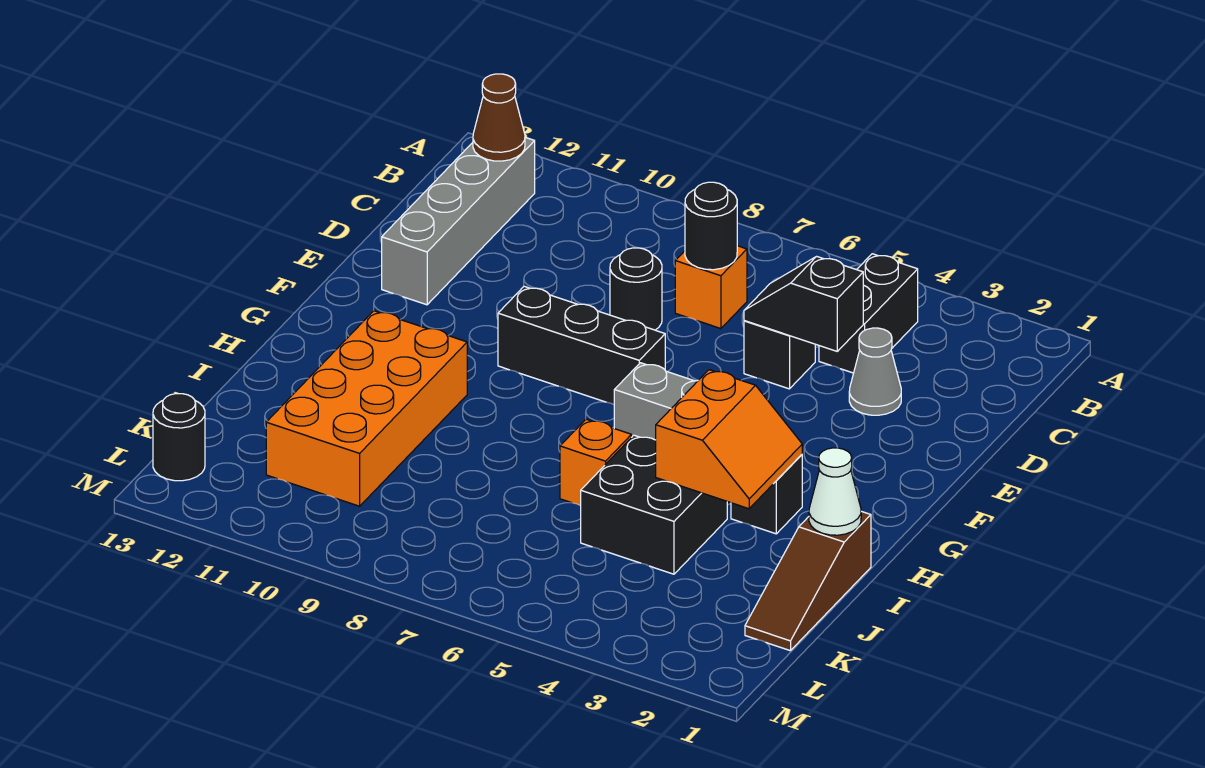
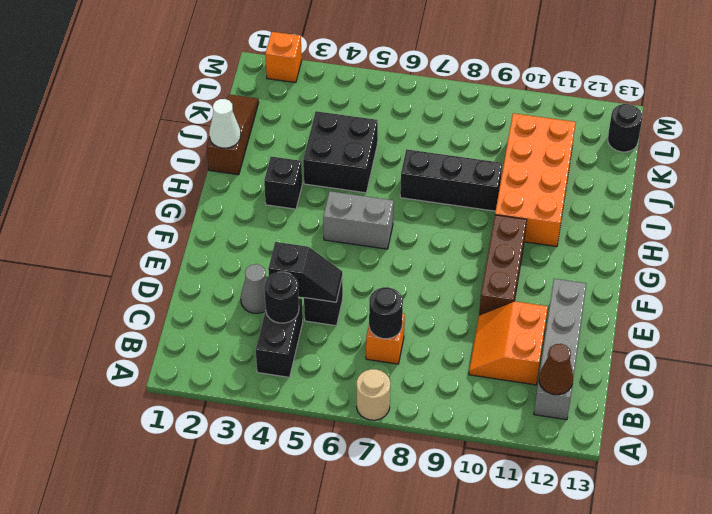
none -> tan round brick A7 level 1
black round brick D8 level 1 -> black round brick C4 level 2
none -> brown brick E10:G10 level 1
black brick F7:F9 level 1 -> black brick I7:I9 level 1
orange slope H3:I4 level 2 top 4 -> orange slope C10:D11 level 1 top 11
orange brick I6 level 1 -> orange brick M2 level 1

